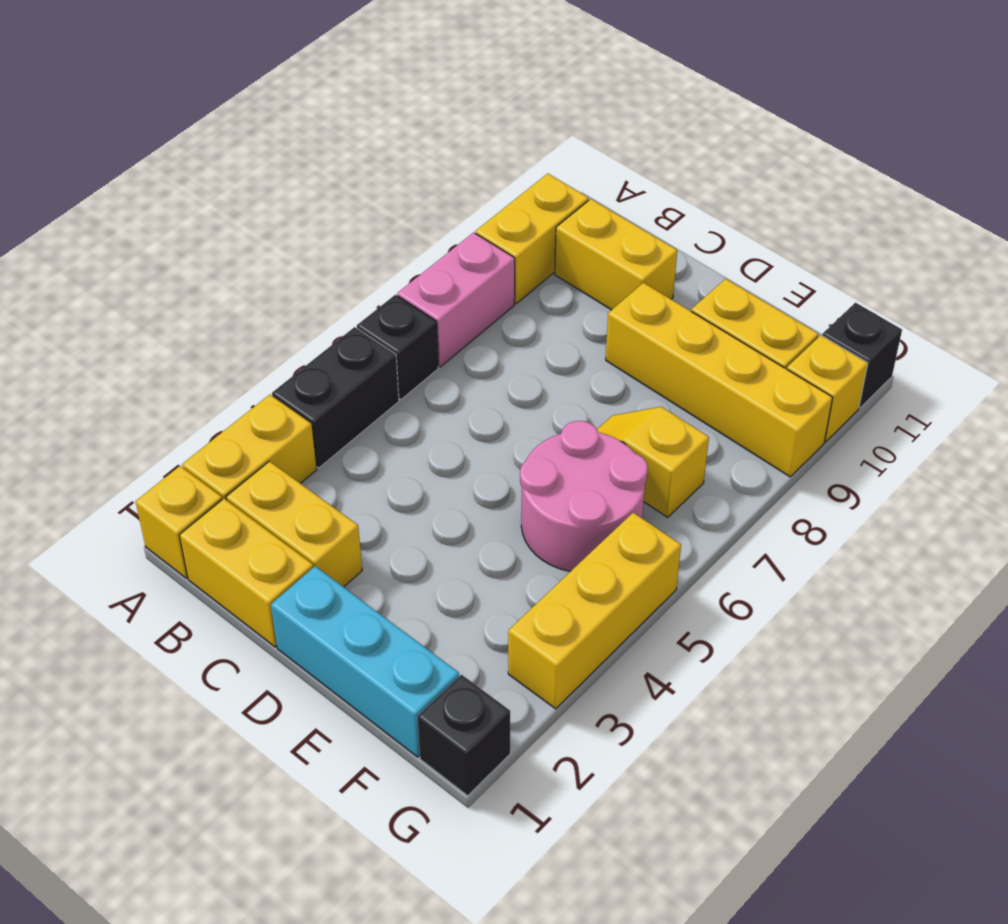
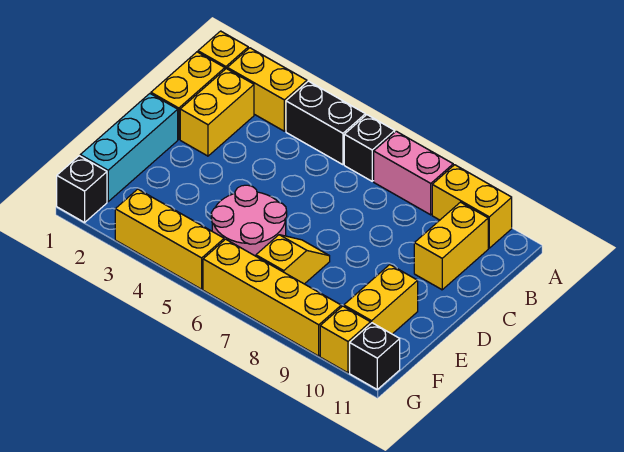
yellow brick D9:G9 level 1 -> yellow brick G6:G9 level 1

